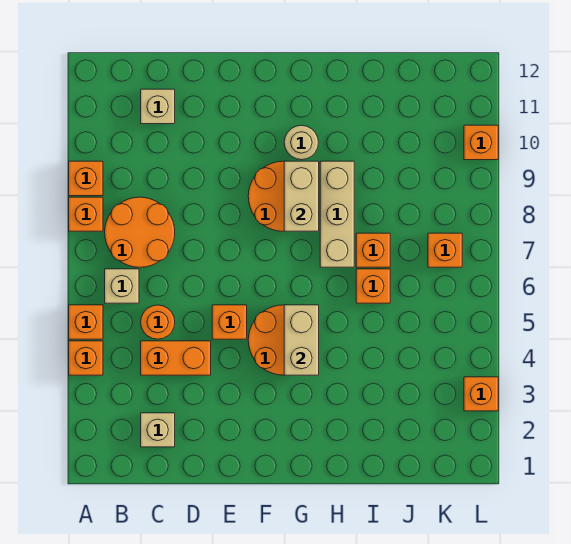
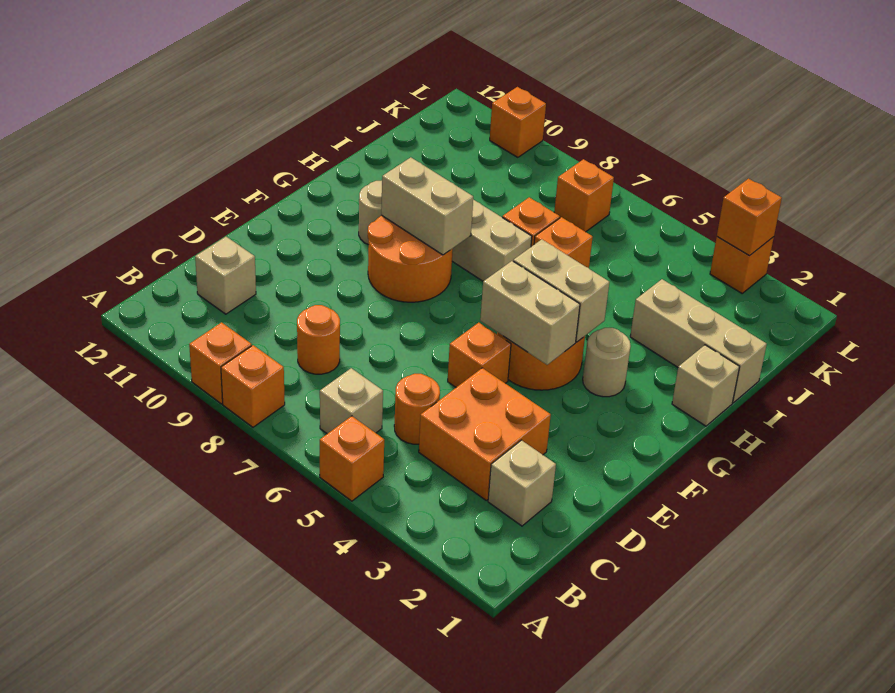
orange brick A4 level 1 -> orange brick L3 level 2
orange round brick B7:C8 level 1 -> orange round brick C8 level 1
orange brick C4:D4 level 1 -> orange brick C3:D4 level 1
none -> tan brick F4:F5 level 2
none -> tan round brick G3 level 1
none -> tan brick H1 level 1
none -> tan brick I1:I3 level 1

